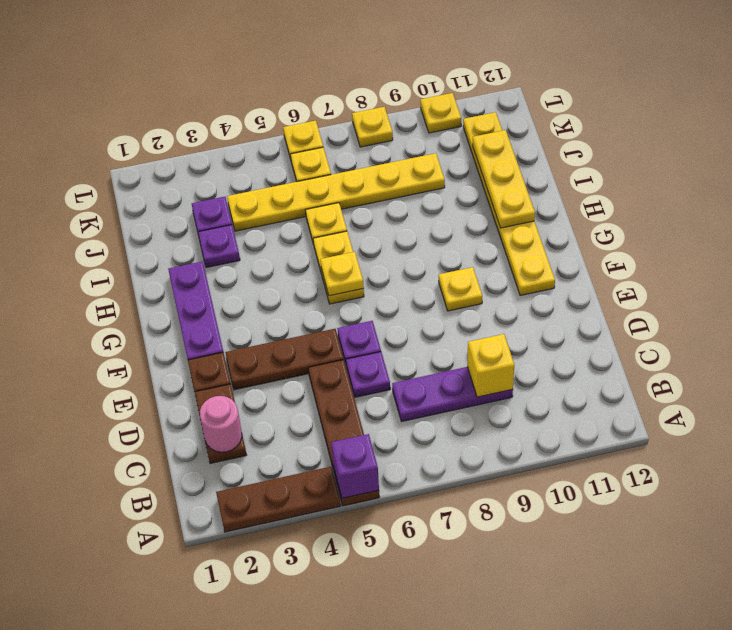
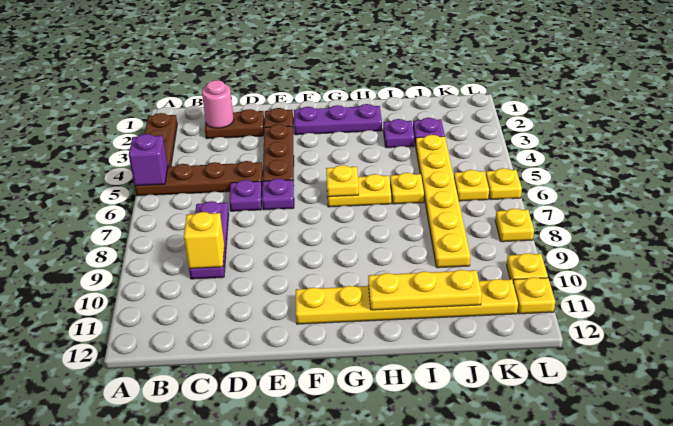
yellow plate F9 level 1 -> yellow plate L11 level 1

